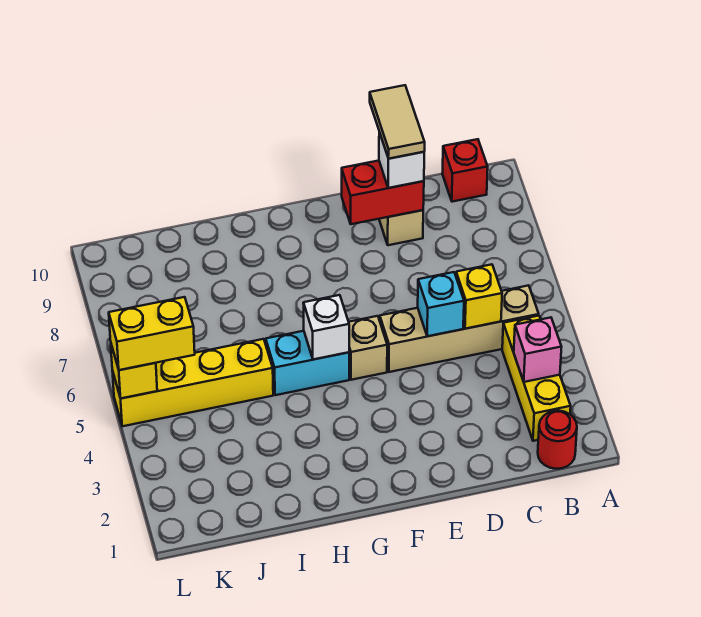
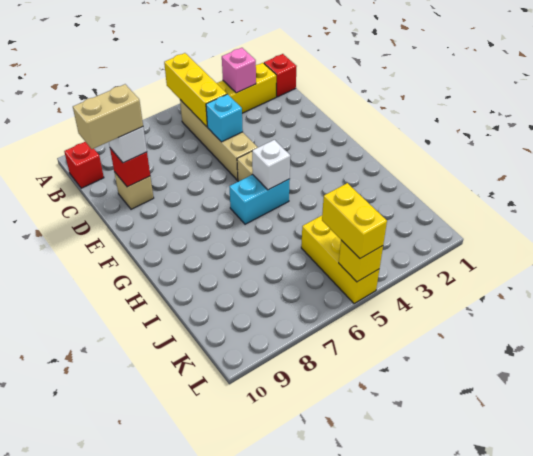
red round brick B1 level 1 -> red brick B1 level 1
yellow brick C5 level 2 -> yellow brick A5:C5 level 2
red brick D9:E9 level 2 -> red brick D9 level 2
tan tile D9:D10 level 4 -> tan brick D9:D10 level 4
cyan brick G5:H5 level 1 -> cyan brick G5:G6 level 1
yellow brick I5:L5 level 1 -> yellow brick J5:L5 level 1

